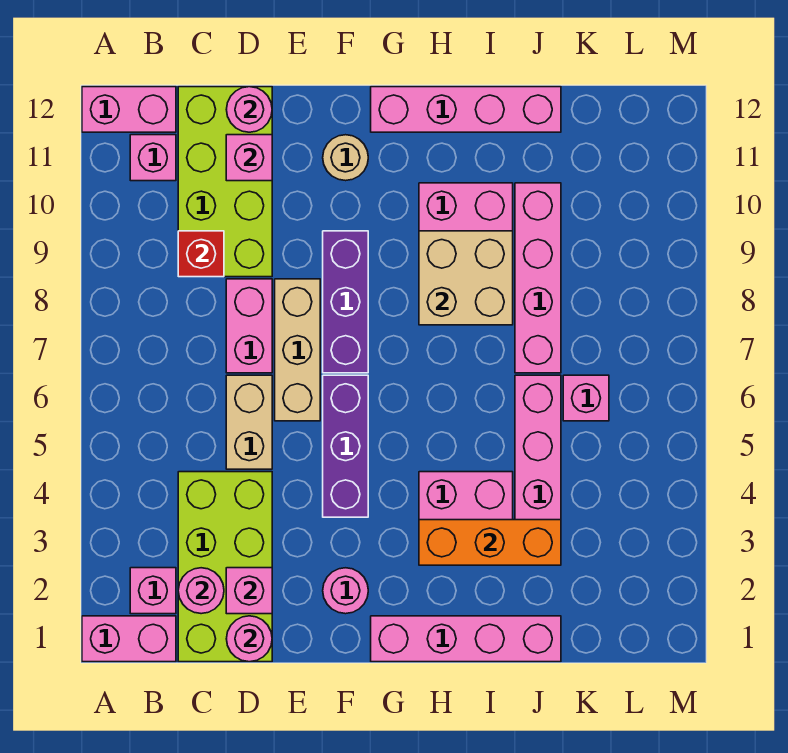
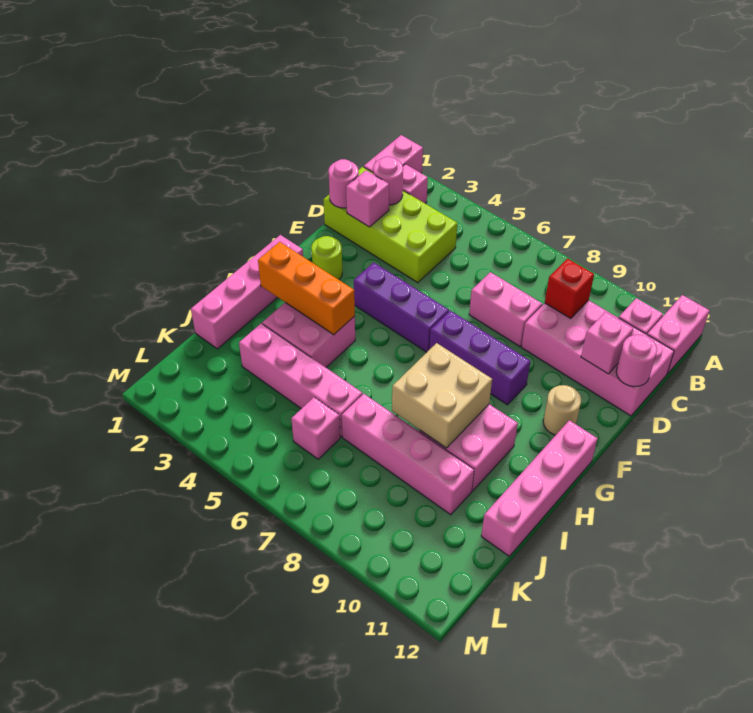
lime brick C9:D12 level 1 -> pink brick C9:D12 level 1
tan brick D5:D6 level 1 -> none
tan brick E6:E8 level 1 -> none
pink round brick F2 level 1 -> lime round brick F2 level 1
orange brick H3:J3 level 2 -> orange brick H2:H4 level 2

